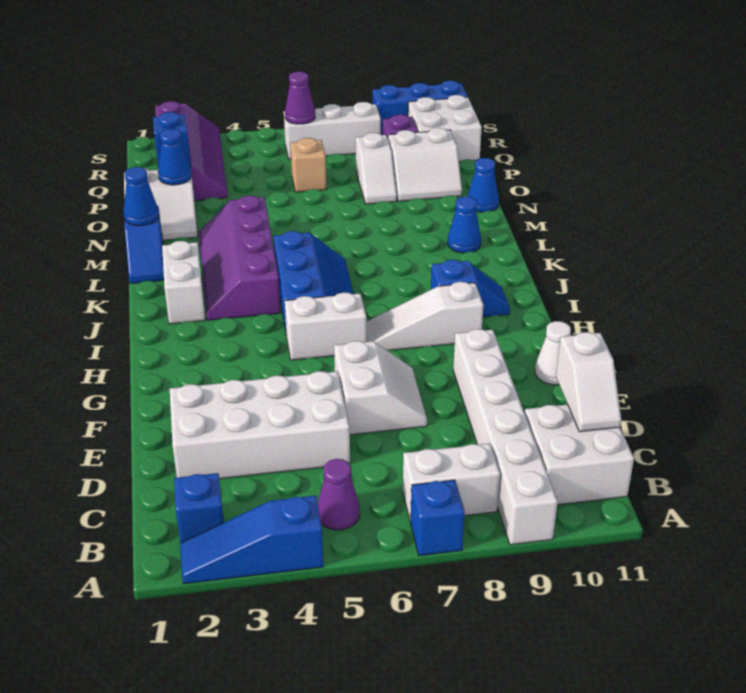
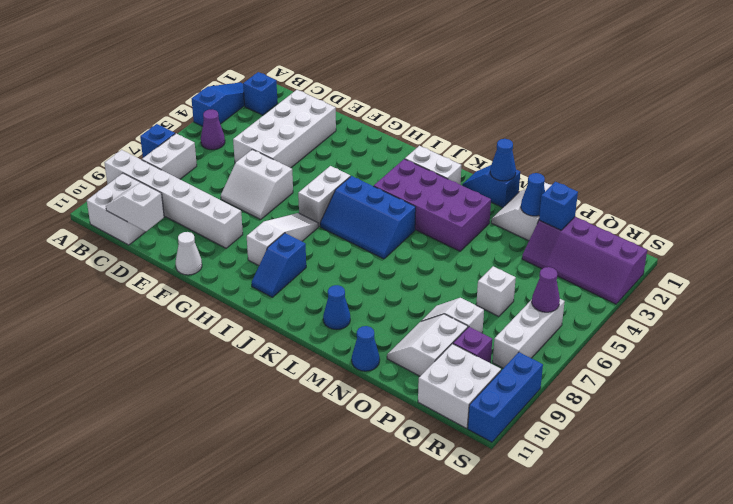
purple slope J3:M4 level 1 top 4 -> purple brick J3:M4 level 1
tan brick P6 level 1 -> white brick P6 level 1

